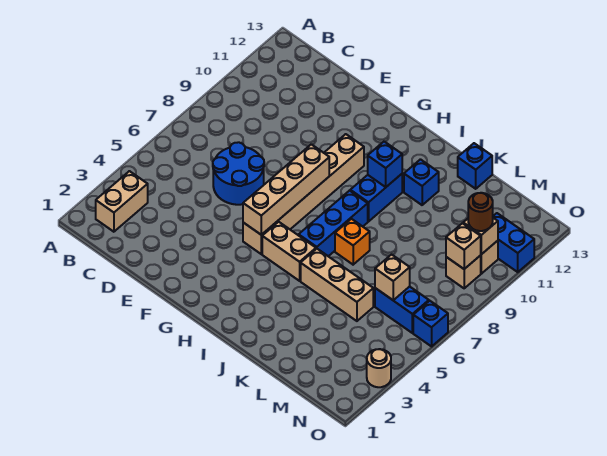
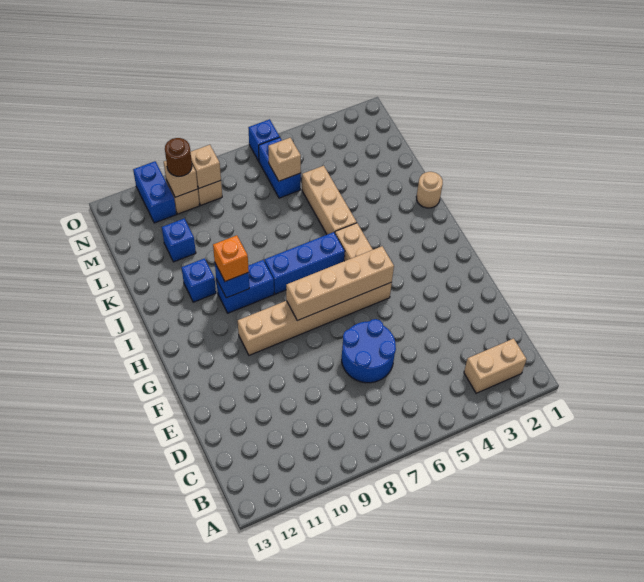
orange brick J7 level 1 -> orange brick I10 level 3
blue brick K13 level 1 -> blue brick L11 level 1
tan round brick O3 level 1 -> tan round brick J1 level 1

